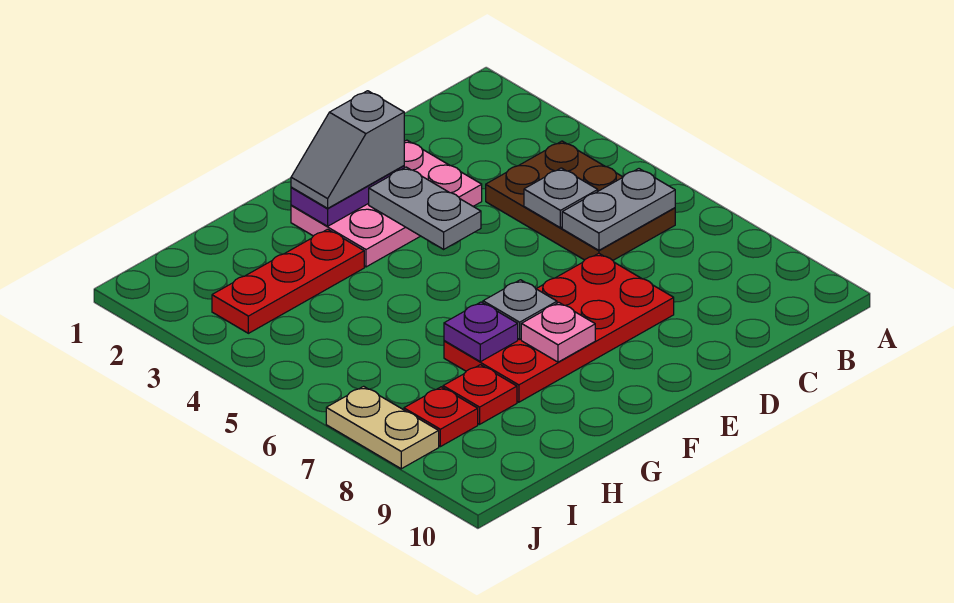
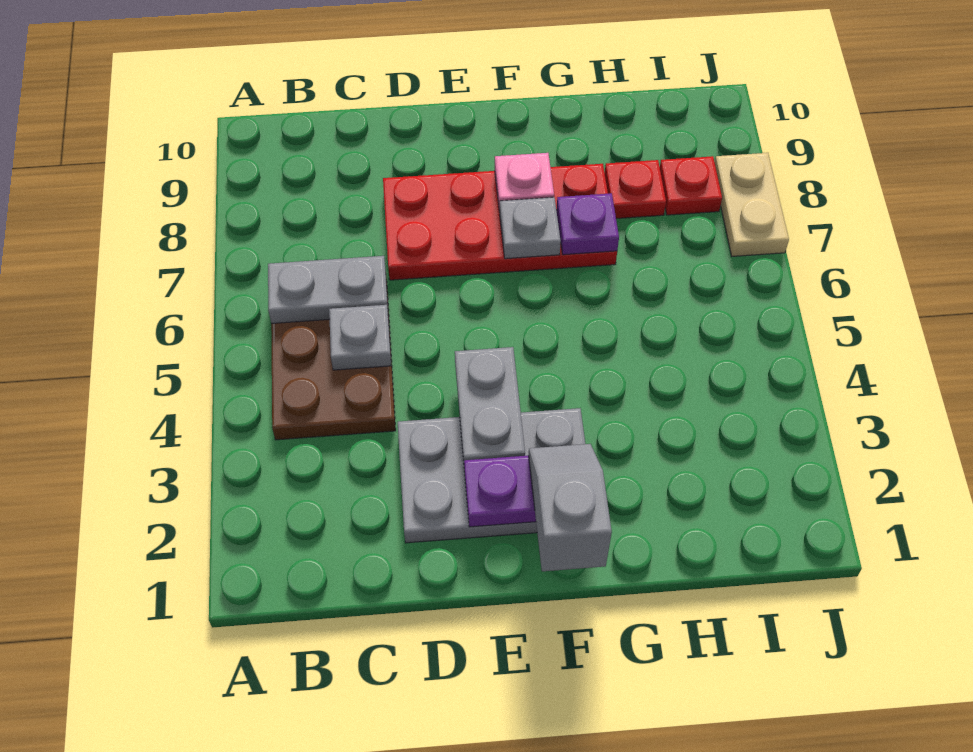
pink plate D2:F3 level 1 -> grey plate D2:F3 level 1
grey slope E2:F2 level 3 top E -> grey slope F1:F2 level 3 top 1
red plate G3:I3 level 1 -> none

